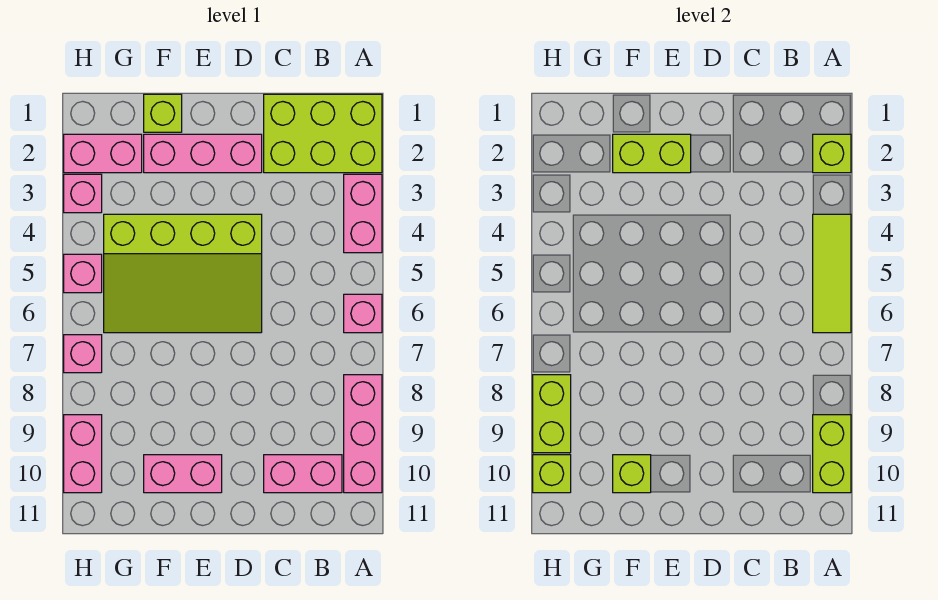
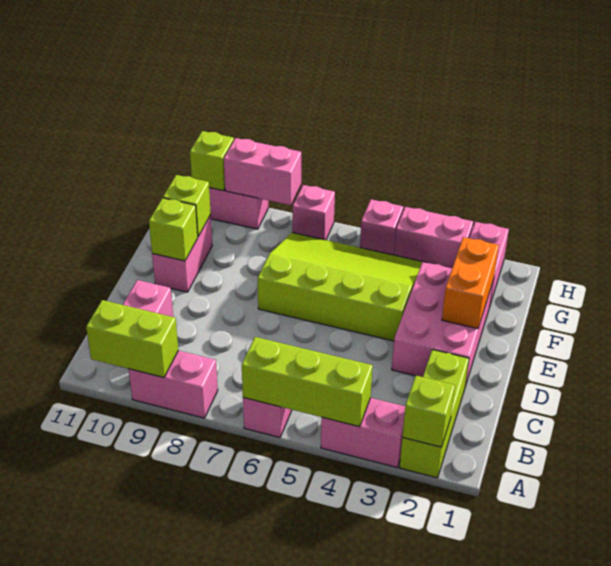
lime brick A1:C2 level 1 -> lime brick A2:C2 level 1
lime tile A4:A6 level 2 -> lime brick A4:A6 level 2
pink brick A8:A10 level 1 -> pink brick A8:A9 level 1
pink brick D2:F2 level 1 -> pink brick D2:F3 level 1
lime slope D4:G6 level 1 top 4 -> lime slope E4:G7 level 1 top E
lime brick E2:F2 level 2 -> orange brick E2:F2 level 2
lime brick F1 level 1 -> lime brick E10 level 2
pink brick H3 level 1 -> pink brick H3:H4 level 1
lime brick H8:H9 level 2 -> pink brick H8:H9 level 2

